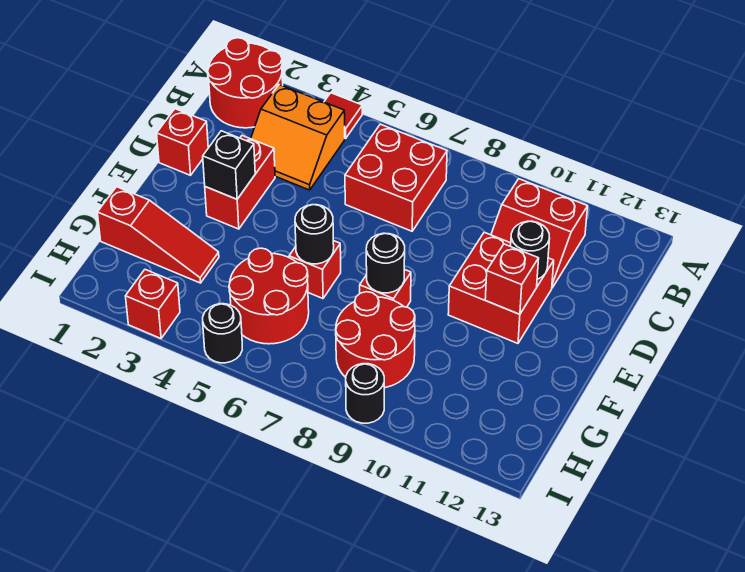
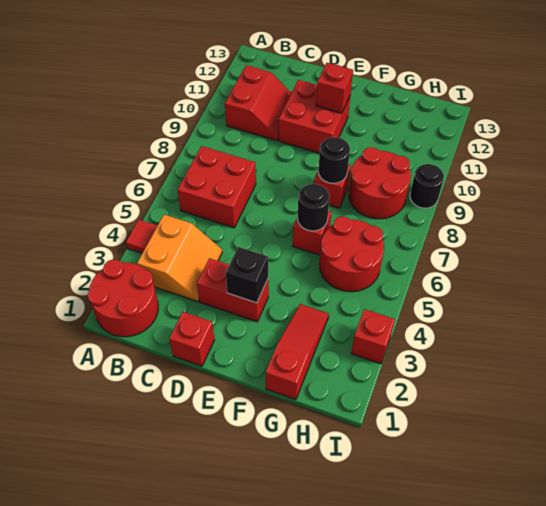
black round brick D11 level 2 -> none
black round brick I5 level 1 -> none

